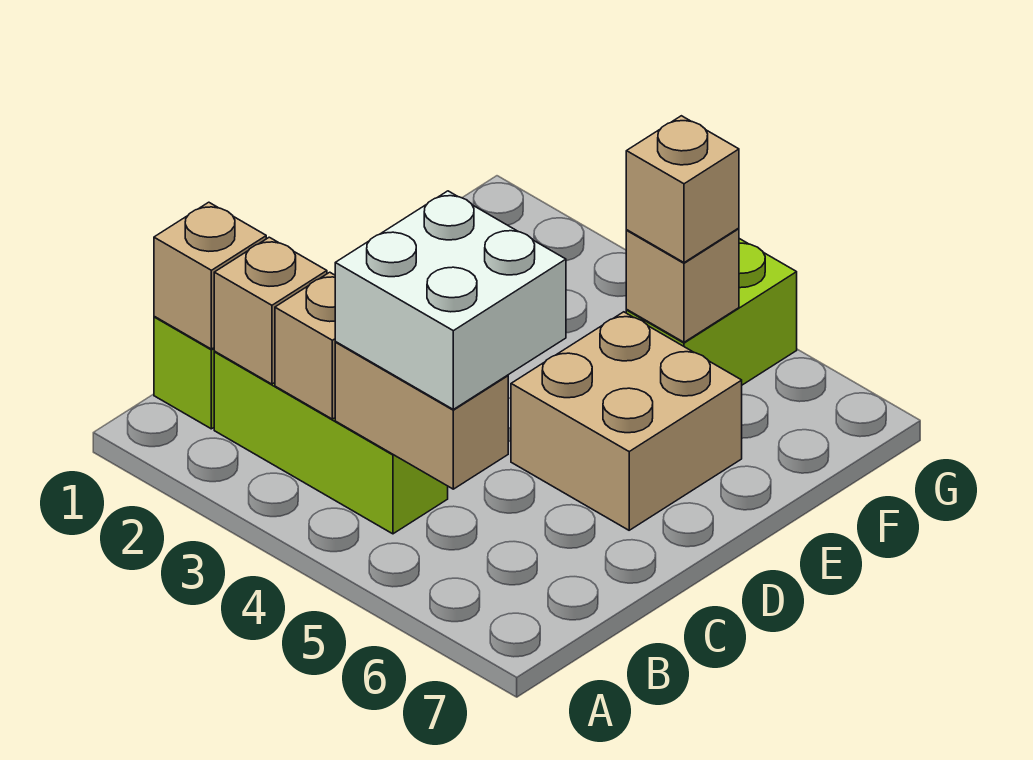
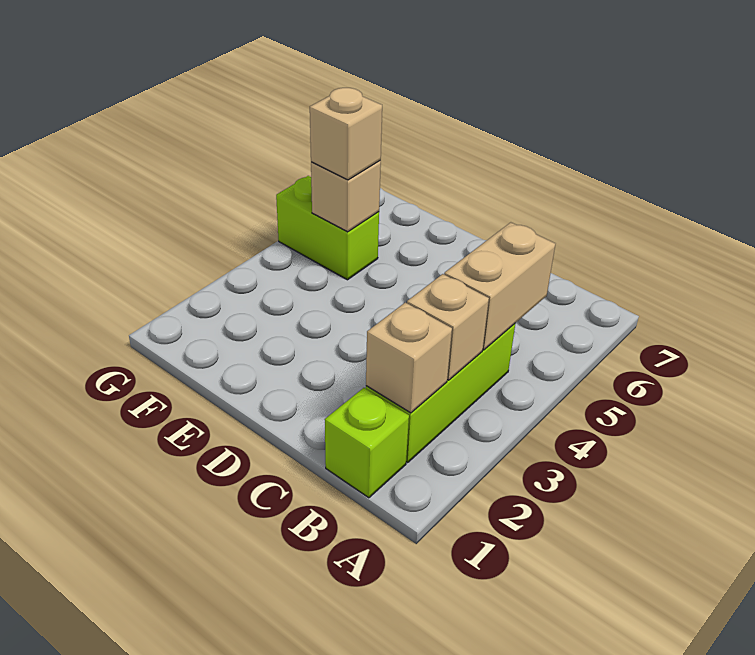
tan brick B1 level 2 -> none
white brick B4:C5 level 3 -> none
tan brick D5:E6 level 1 -> none

